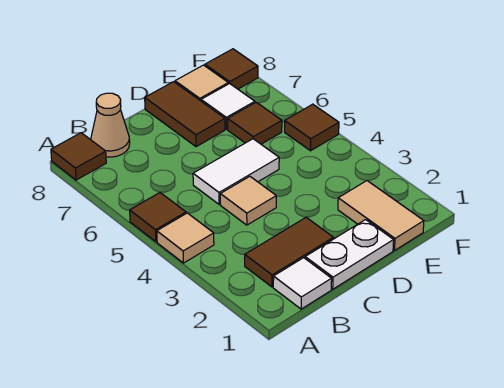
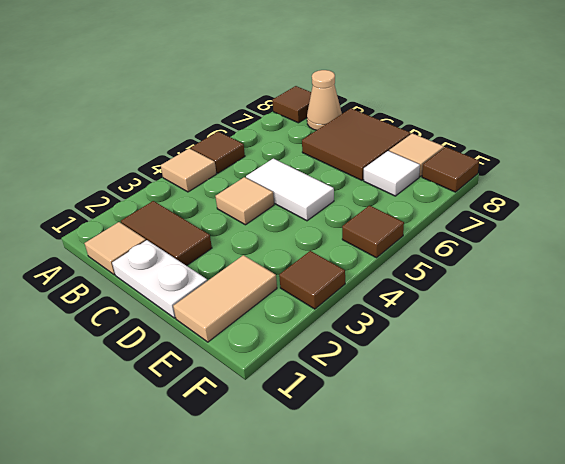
white tile B1 level 1 -> tan tile B1 level 1
brown tile D7:D8 level 1 -> brown tile C7:D8 level 1
brown tile E6 level 1 -> brown tile F3 level 1

